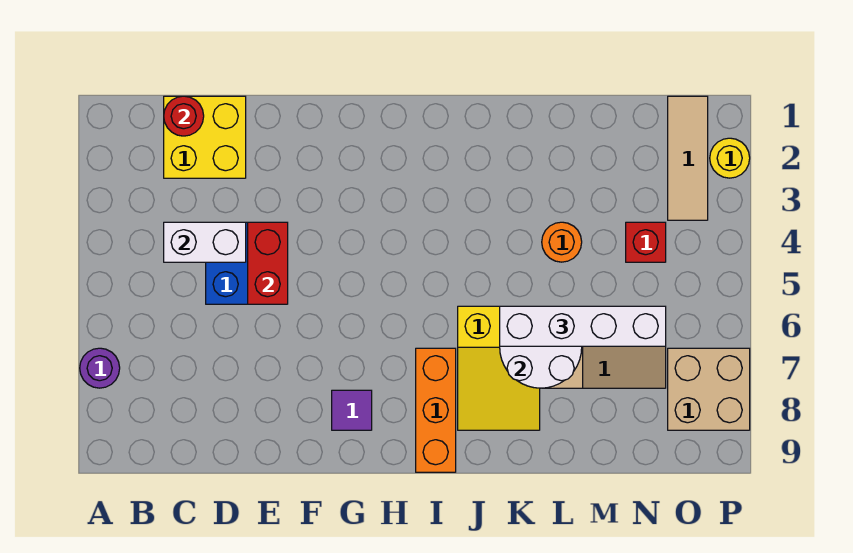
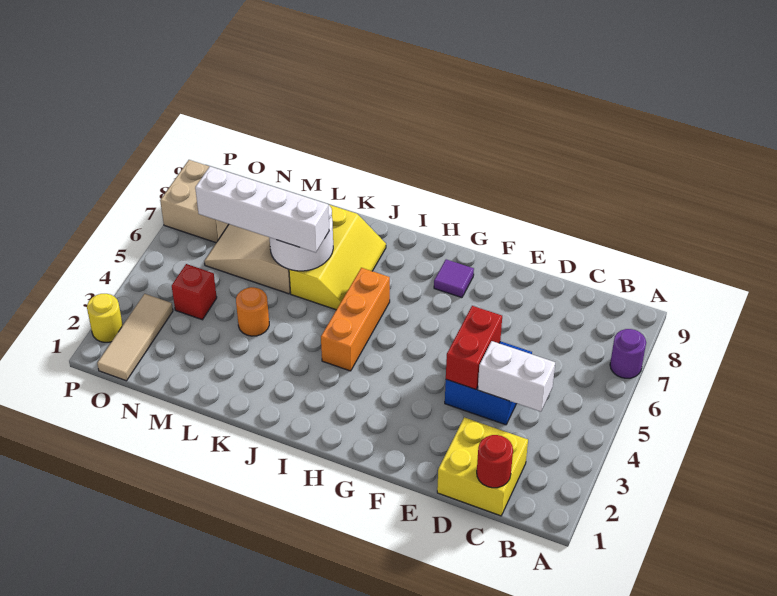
orange brick I7:I9 level 1 -> orange brick I4:I6 level 1
yellow slope J6:K8 level 1 top 6 -> yellow slope J6:K8 level 1 top K

